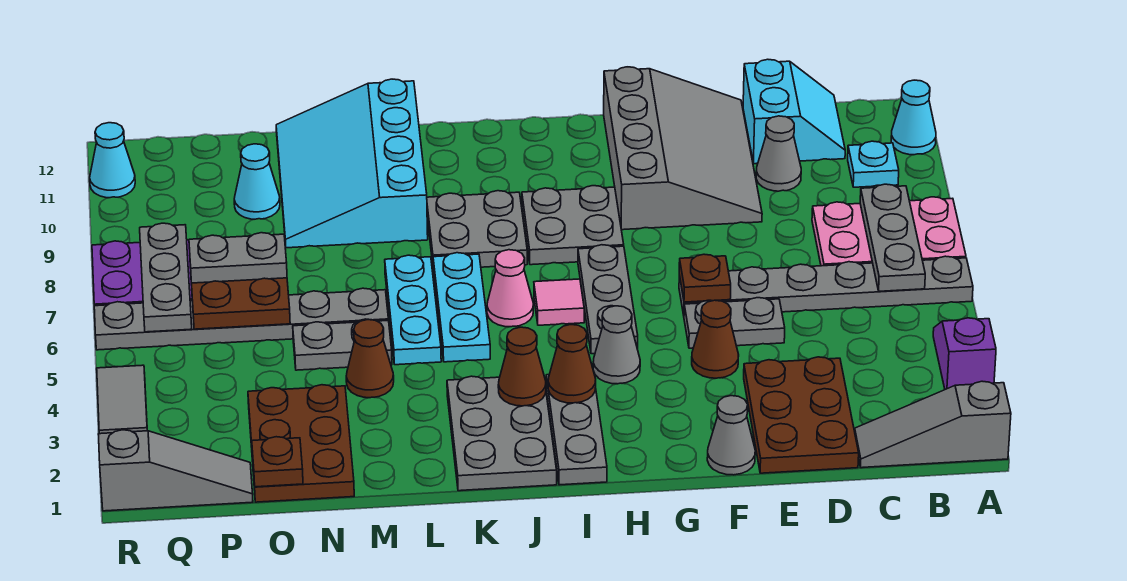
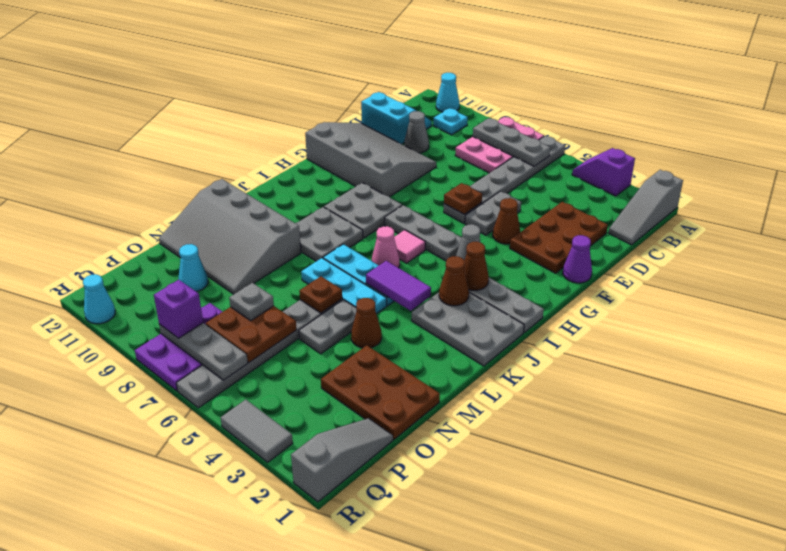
brown plate D1:E3 level 1 -> brown plate D2:F3 level 1
grey cone F1 level 1 -> purple cone F1 level 1
none -> purple tile K4:K5 level 2
cyan slope L9:N12 level 1 top L -> grey slope L9:N12 level 1 top L
brown plate O1 level 2 -> brown plate M6 level 2
grey plate O7:P7 level 3 -> grey plate O7 level 3
none -> purple brick Q8 level 3

